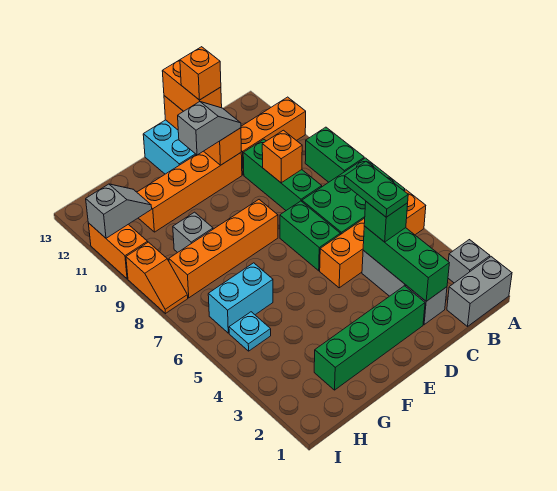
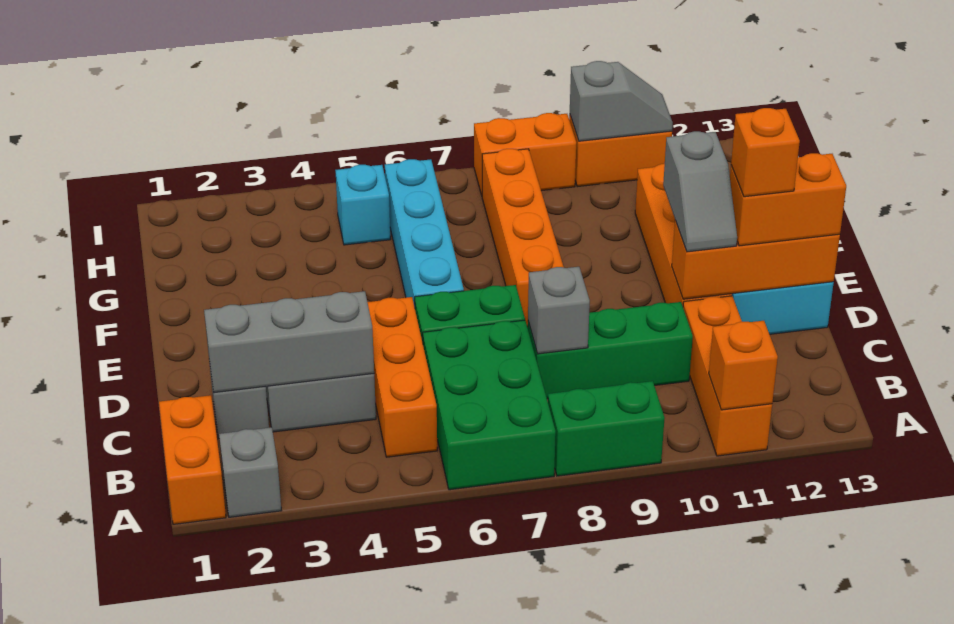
grey brick A1:B1 level 1 -> orange brick A1:B1 level 1
orange brick A5:D5 level 1 -> orange brick B5:D5 level 1
green brick C2:C4 level 2 -> grey brick C2:C4 level 2
green brick C4 level 3 -> none
green plate C4:C5 level 4 -> none
orange brick C9 level 2 -> orange brick A11 level 2
green brick D2:G2 level 1 -> none
cyan brick G6:H6 level 1 -> cyan brick E6:H6 level 1
grey brick G9 level 1 -> grey brick C8 level 2
cyan plate H5 level 1 -> cyan brick H5 level 1
grey slope H11:I11 level 2 top I -> grey slope I10:I11 level 2 top 10
orange slope I8:I9 level 1 top 9 -> orange brick I8:I9 level 1

